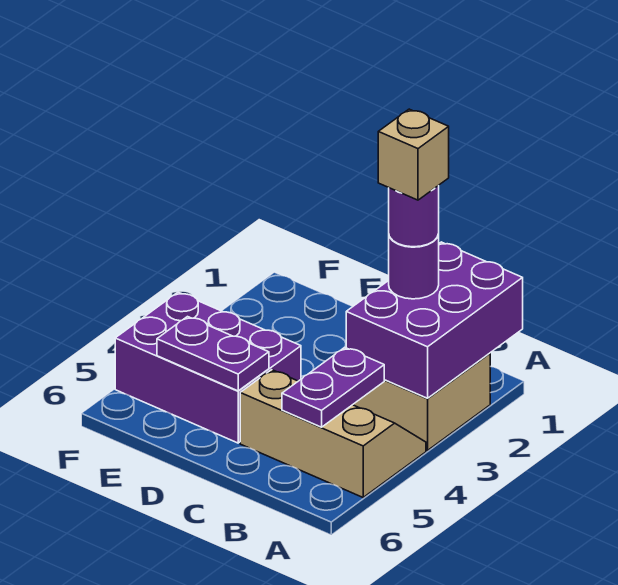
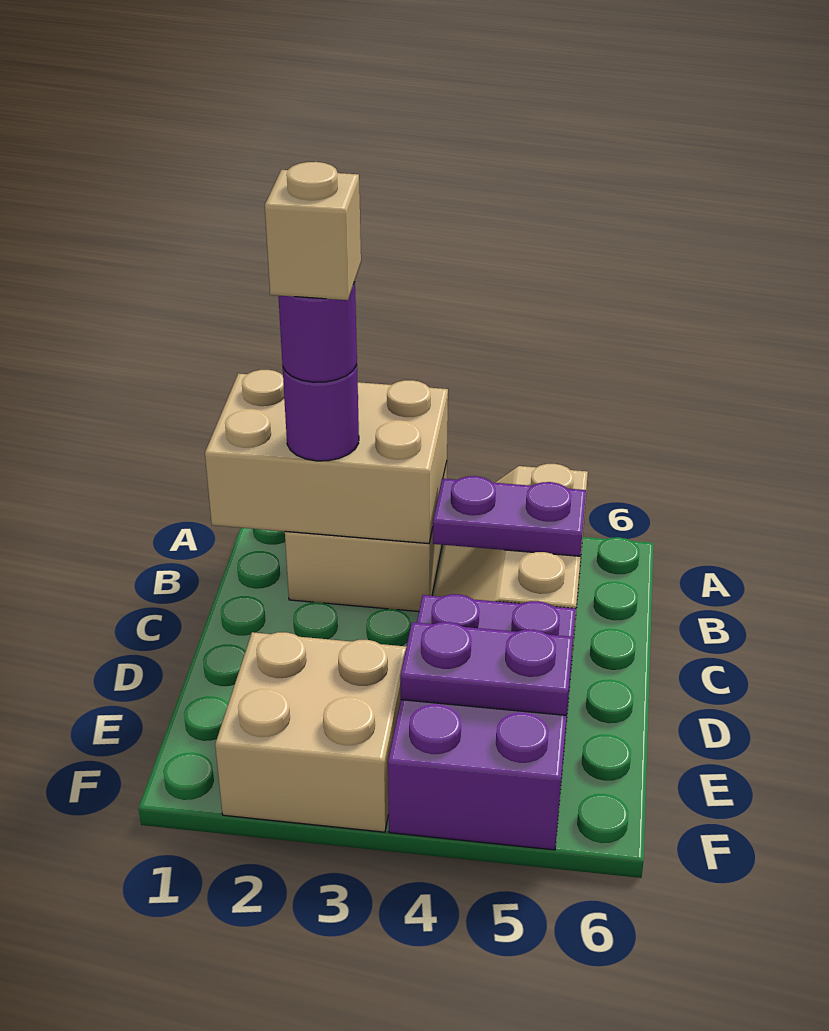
purple brick A1:B3 level 2 -> tan brick A1:B3 level 2
purple plate D5:E5 level 2 -> purple plate E4:E5 level 2
none -> tan brick E2:F3 level 1

